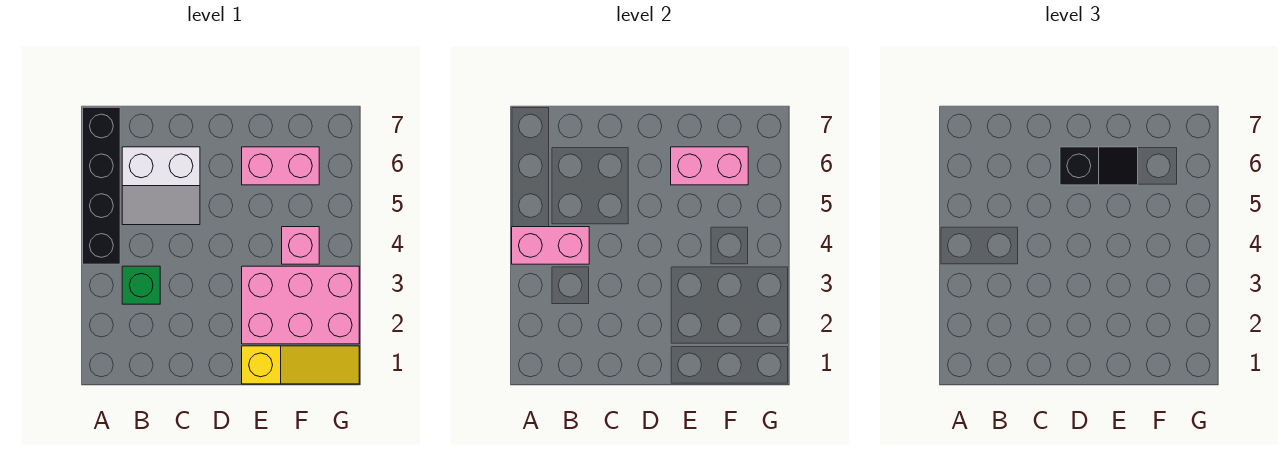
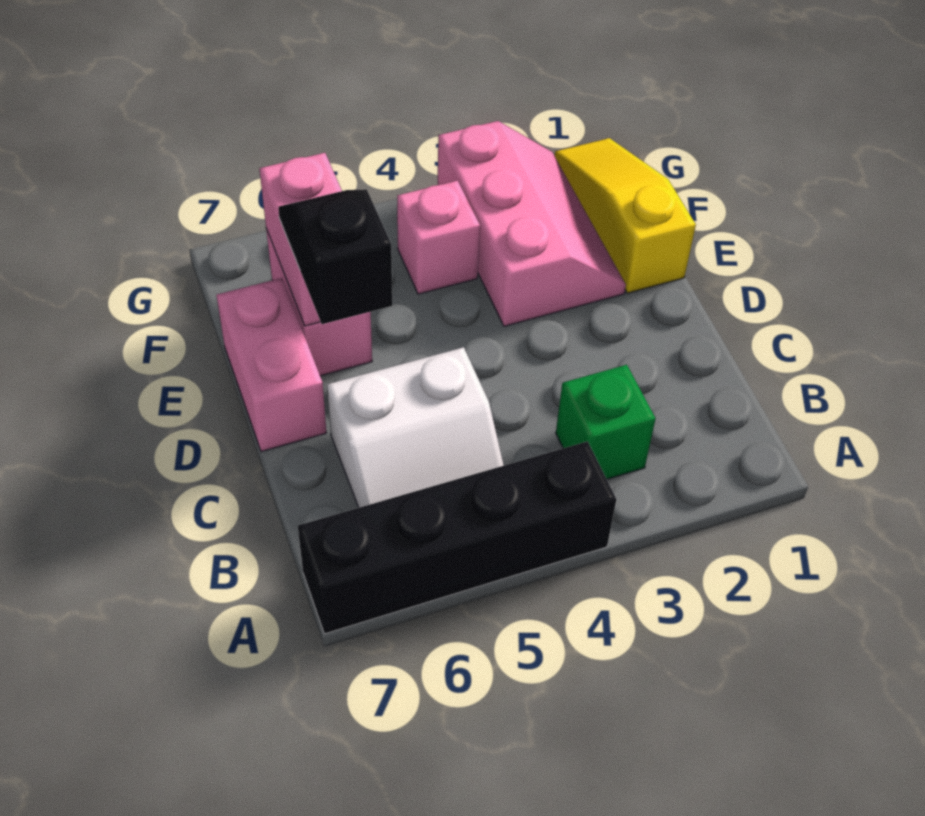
pink brick A4:B4 level 2 -> pink brick D7:E7 level 1
white slope B5:C6 level 1 top 6 -> white slope B5:C6 level 1 top C
pink brick E2:G3 level 1 -> pink slope E2:G3 level 1 top 3

